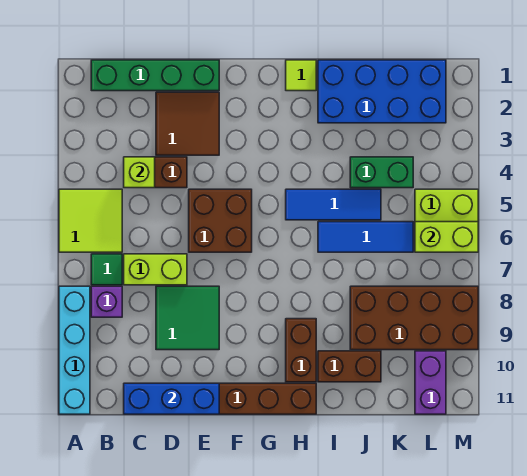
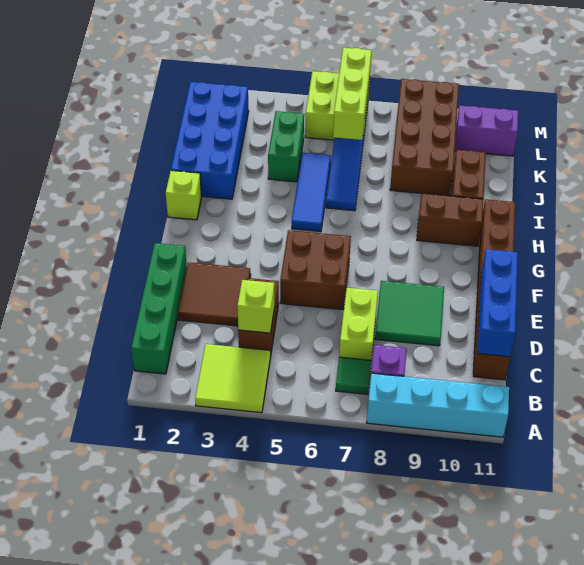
lime tile A5:B6 level 1 -> lime tile A3:B4 level 1
lime tile H1 level 1 -> lime brick H1 level 1
lime brick L6:M6 level 2 -> lime brick K6:M6 level 2

